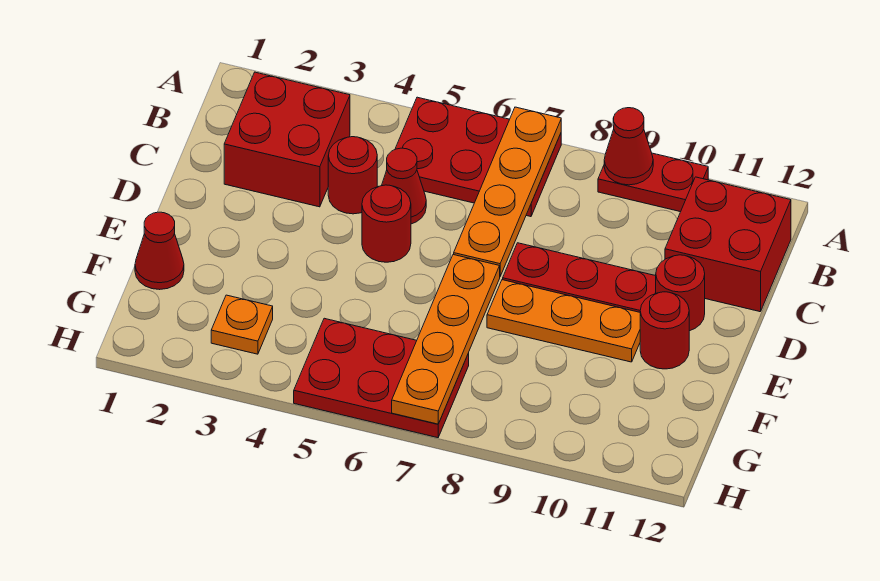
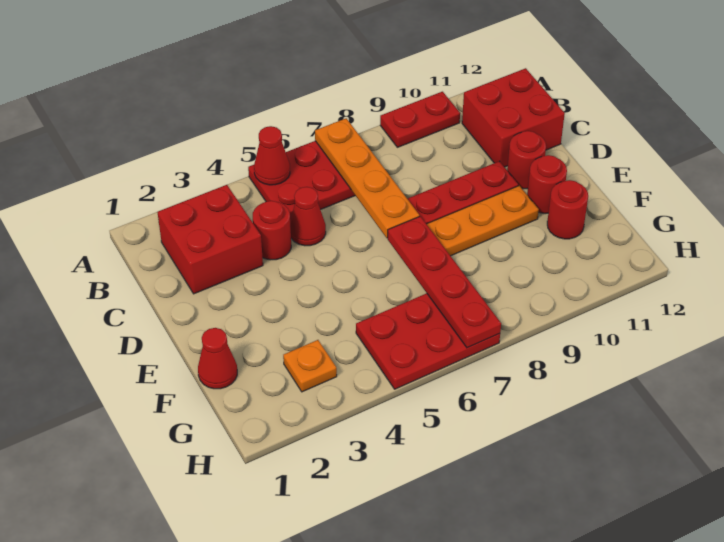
red cone A9 level 2 -> red cone A5 level 2
red round brick D5 level 1 -> red round brick F11 level 1
orange plate E7:H7 level 2 -> red plate E7:H7 level 2

